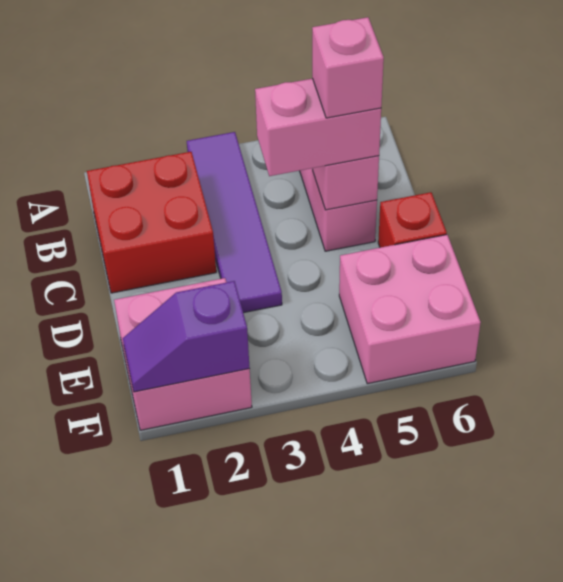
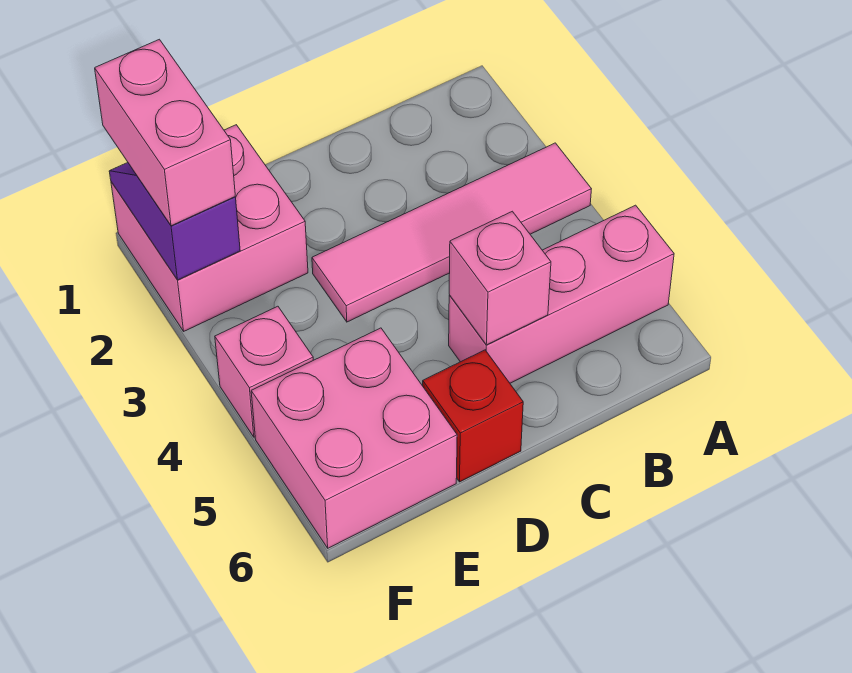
purple tile A3:D3 level 1 -> pink tile A3:D3 level 1
red brick B1:C2 level 1 -> none
pink brick C4:C5 level 3 -> pink brick F1:F2 level 3
pink brick C5 level 4 -> pink brick F4 level 1

